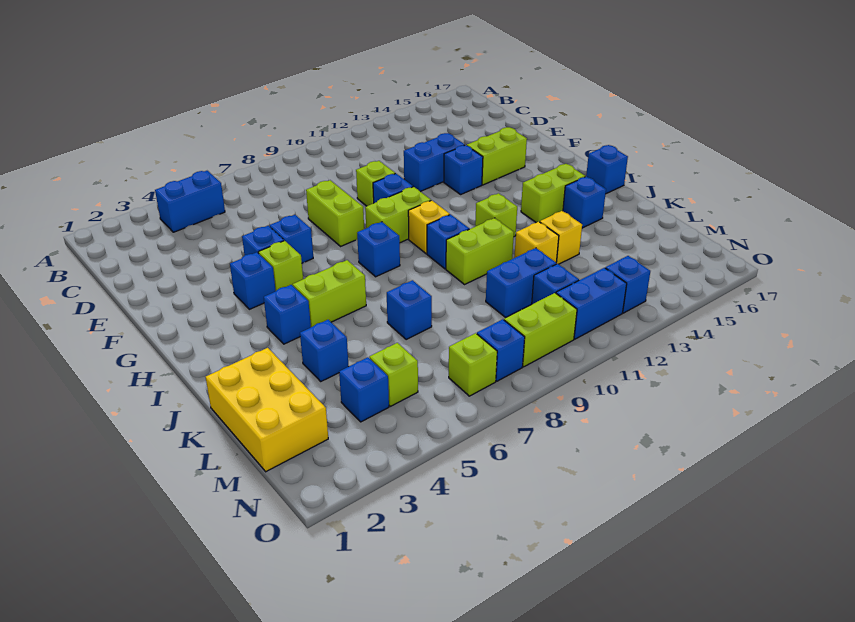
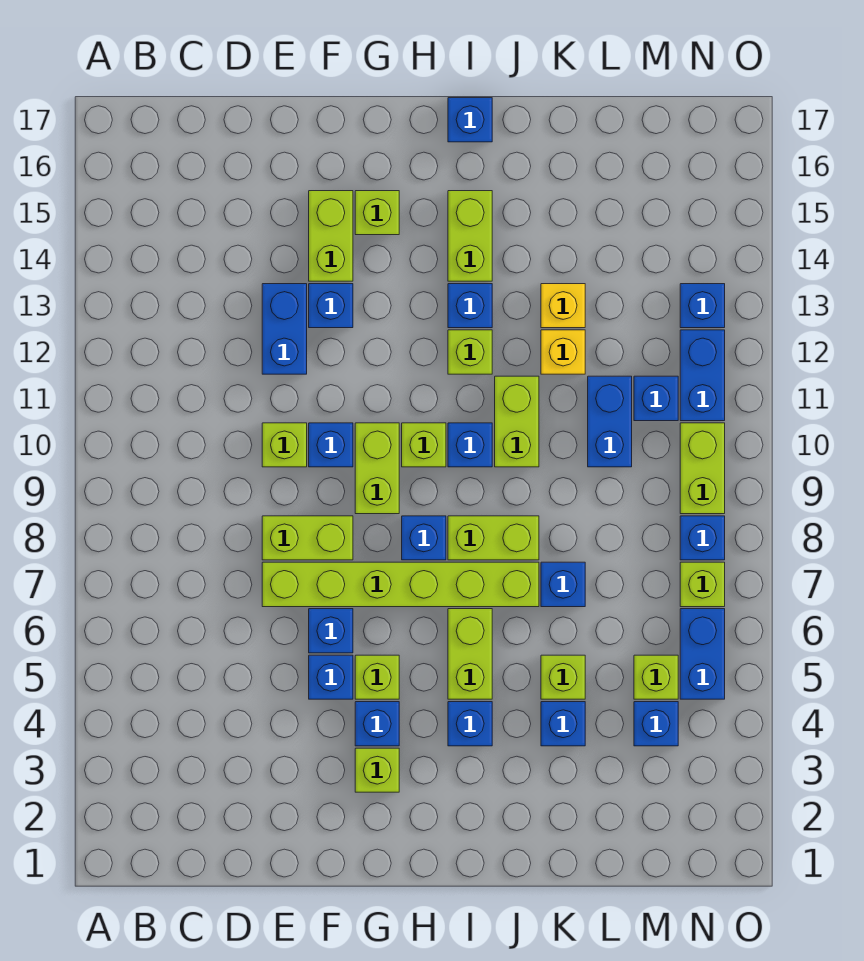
blue brick B4:B5 level 1 -> blue brick N5:N6 level 1
none -> lime brick E7:J7 level 1
none -> lime brick G3 level 1
none -> lime brick G15 level 1
yellow brick H10 level 1 -> lime brick H10 level 1
none -> lime brick I8:J8 level 1
blue brick J15 level 1 -> blue brick I13 level 1
yellow brick K1:M2 level 1 -> none
none -> lime brick K5 level 1

